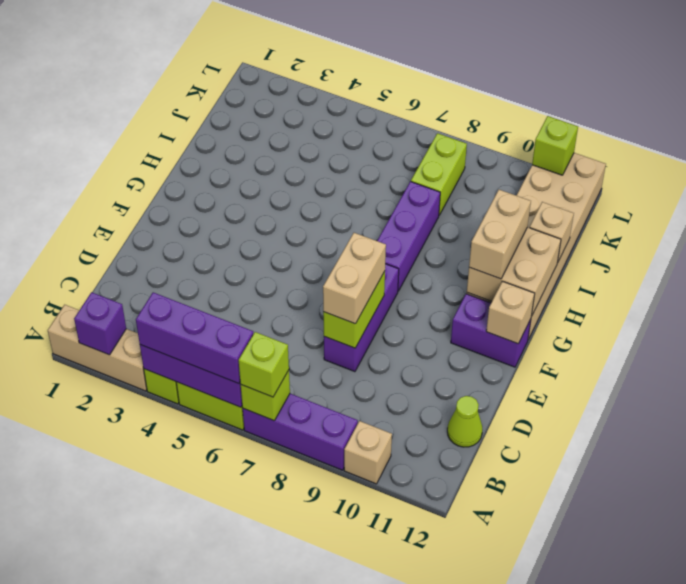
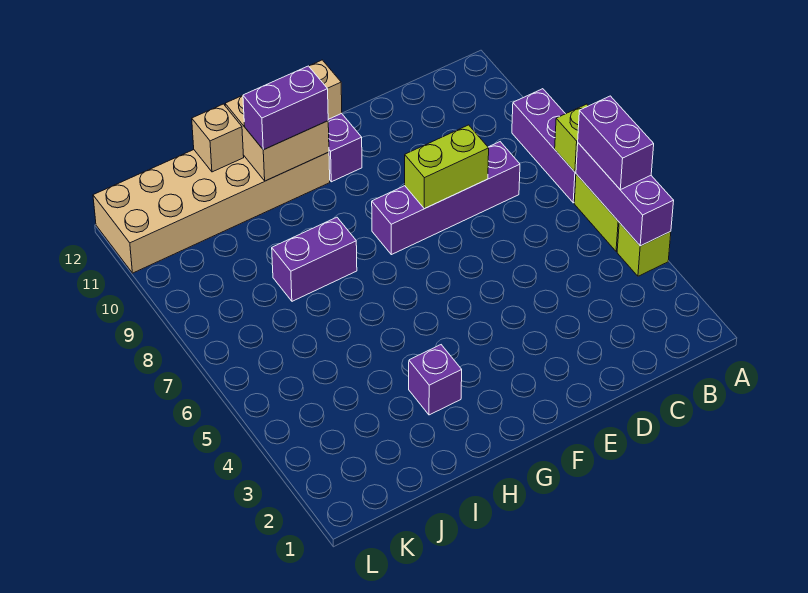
tan brick A1:A3 level 1 -> none
purple brick A2 level 2 -> purple brick H3 level 1
purple brick A4:A6 level 3 -> purple brick A5:A6 level 3
lime brick A7 level 3 -> none
tan brick A10 level 1 -> none
lime cone C12 level 1 -> none
purple brick D8:F8 level 1 -> purple brick C8:F8 level 1
tan brick D8:E8 level 3 -> none
purple brick G8:I8 level 1 -> purple brick H8:I8 level 1
tan brick G11:H11 level 3 -> purple brick G11:H11 level 3
lime brick J8:K8 level 1 -> none
lime brick L11 level 2 -> none

